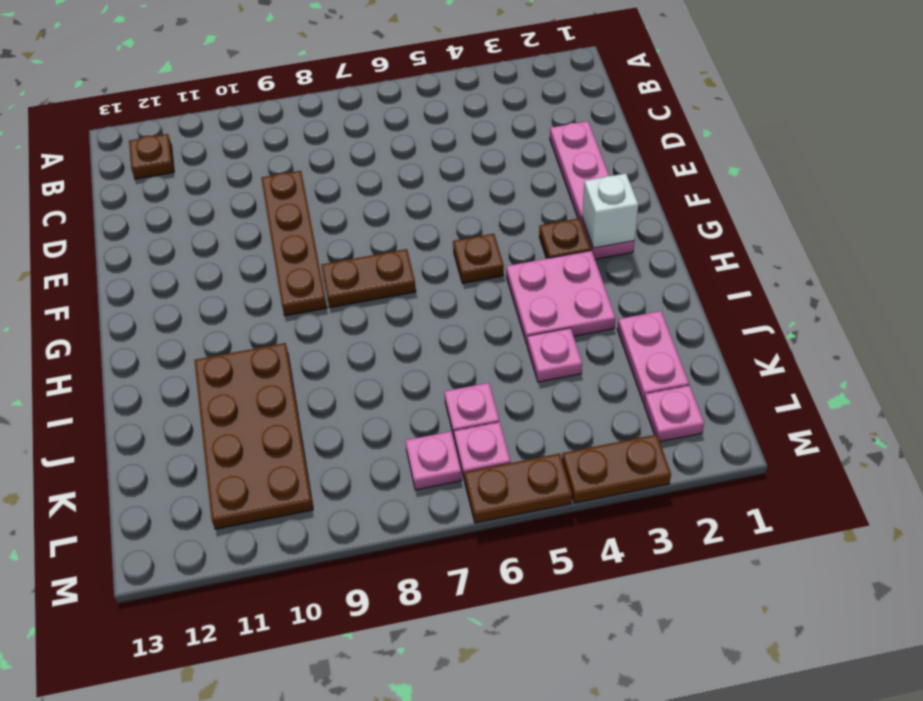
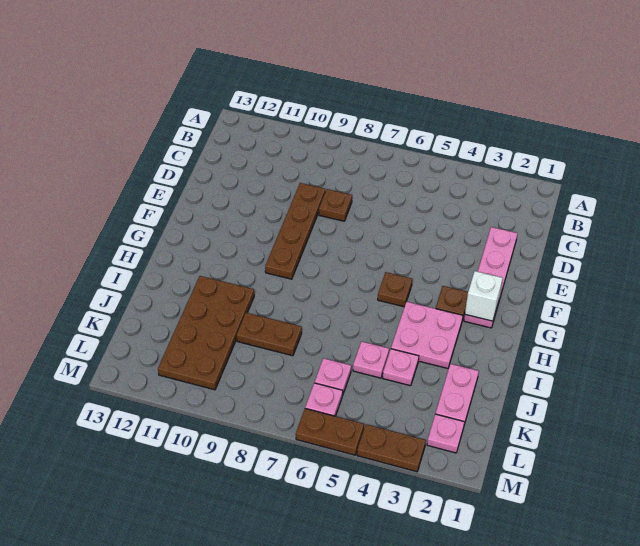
brown plate B12 level 1 -> brown plate D8 level 1
brown plate G7:G8 level 1 -> brown plate J8:J9 level 1
pink plate L7 level 1 -> pink plate J5 level 1

